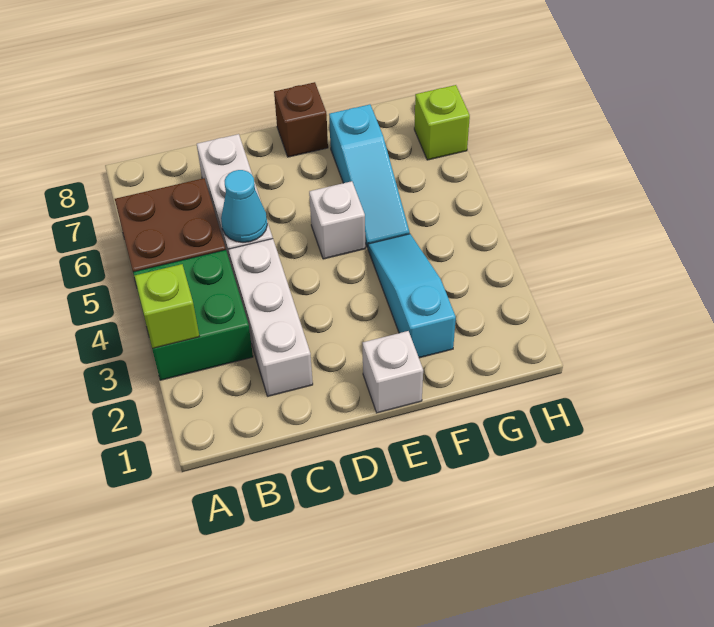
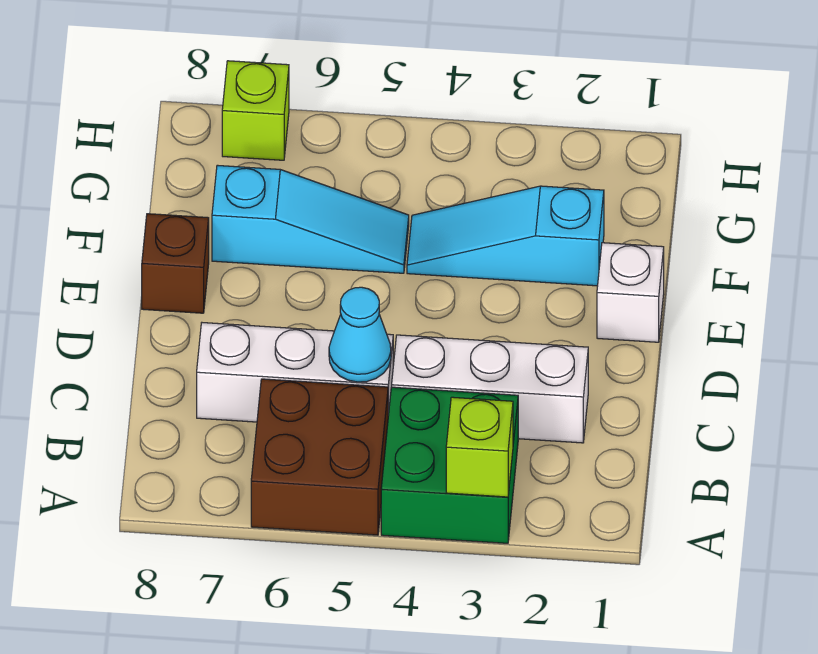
white brick E5 level 1 -> none

